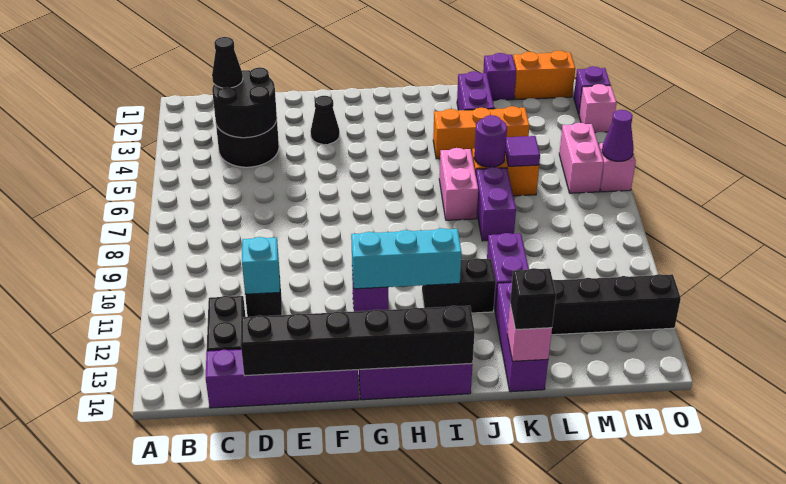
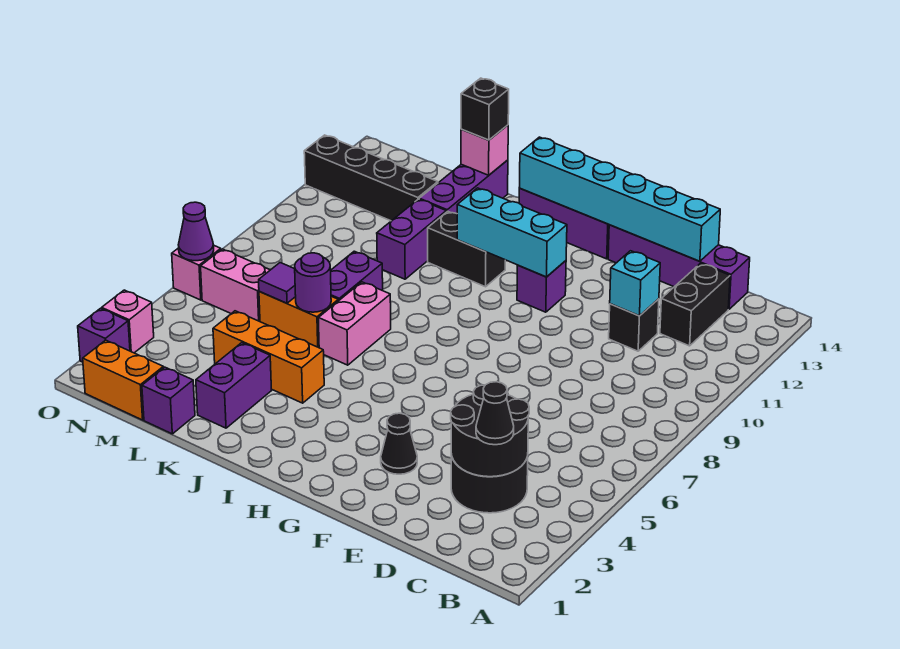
black brick D14:I14 level 2 -> cyan brick D14:I14 level 2
pink brick N5:N6 level 1 -> pink brick M6:N6 level 1

